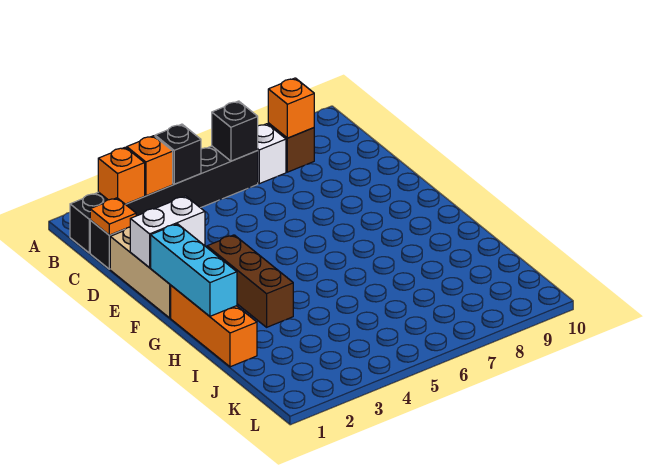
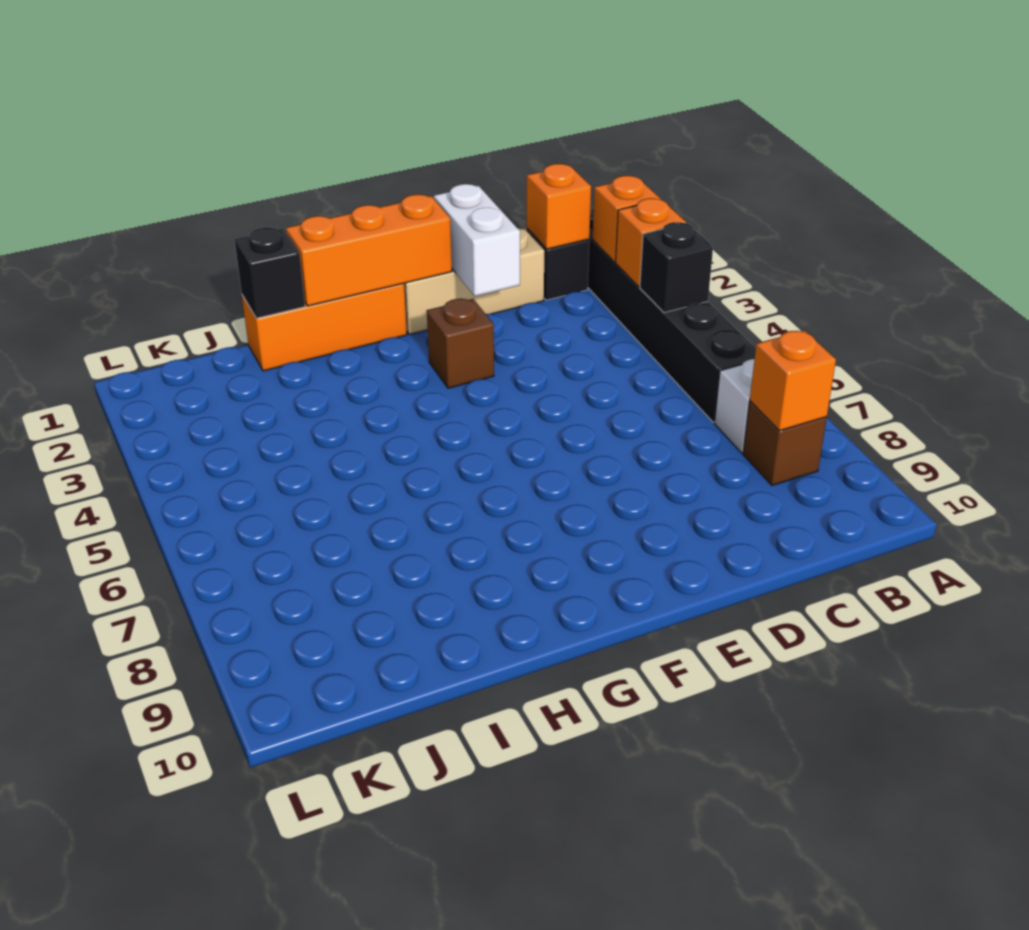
black brick B6 level 2 -> black brick I1 level 2
orange plate C1 level 2 -> orange brick C1 level 2
cyan brick F1:H1 level 2 -> orange brick F1:H1 level 2
brown brick F3:H3 level 1 -> brown brick F3 level 1

